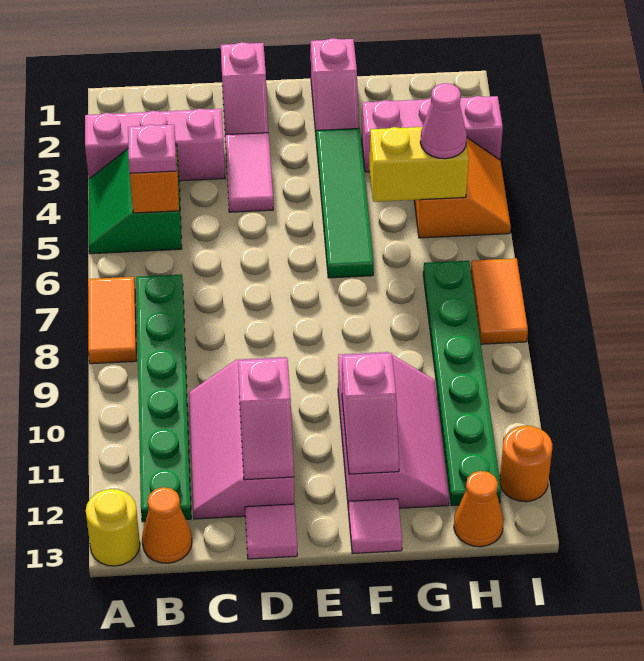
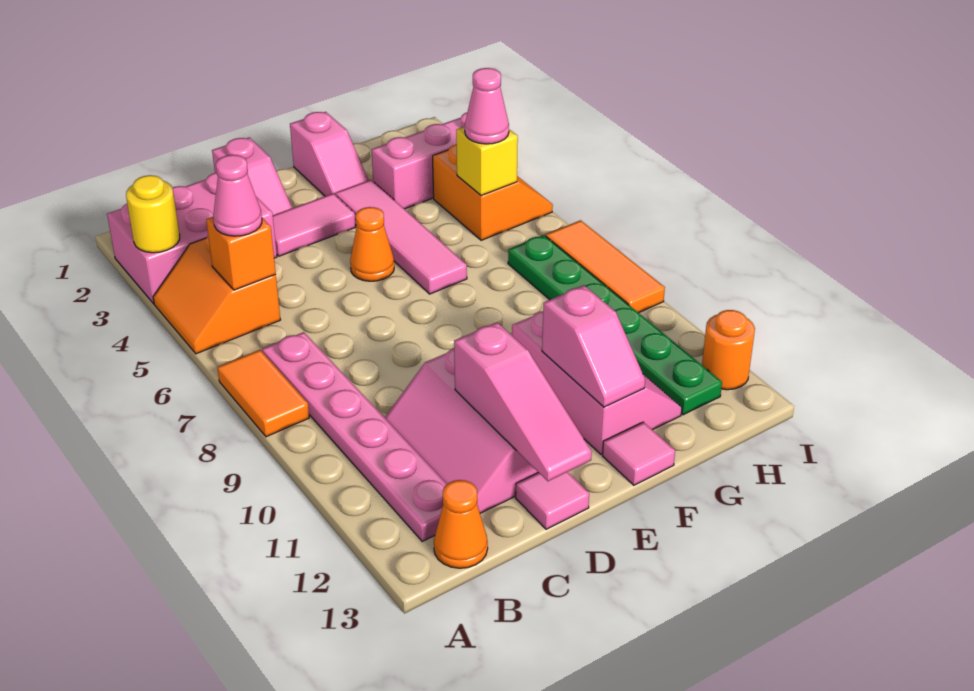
pink brick A3:C3 level 1 -> pink brick A2:C3 level 1
green slope A4:B5 level 1 top B -> orange slope A4:B5 level 1 top B
yellow round brick A13 level 1 -> yellow round brick A3 level 2
pink plate B5 level 3 -> pink cone B5 level 3
green plate B7:B12 level 1 -> pink plate B7:B12 level 1
pink tile D3:D4 level 1 -> pink tile D3:E3 level 1
pink slope D11:D12 level 2 top 11 -> pink slope D11:D13 level 2 top 11
green tile F3:F6 level 1 -> pink tile F3:F6 level 1
yellow brick G5:H5 level 2 -> yellow brick H5 level 2
orange cone H13 level 1 -> orange cone E5 level 1
orange tile I7:I8 level 1 -> orange tile I7:I9 level 1

